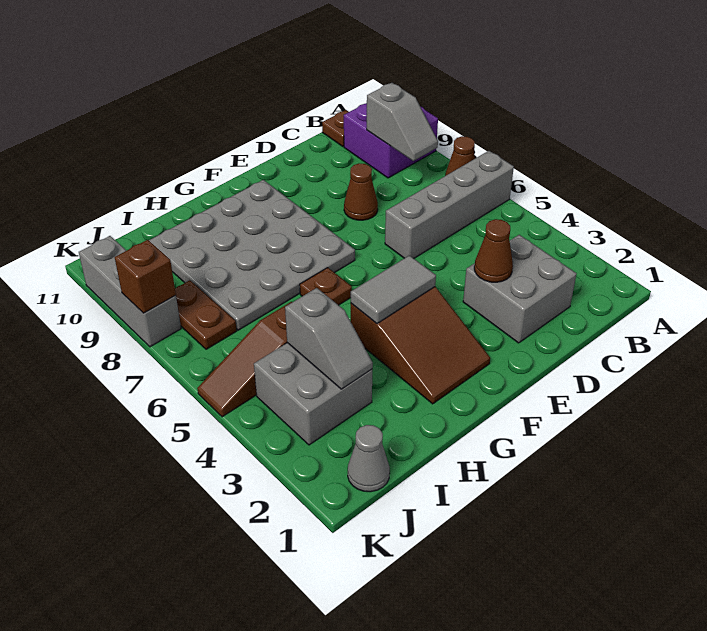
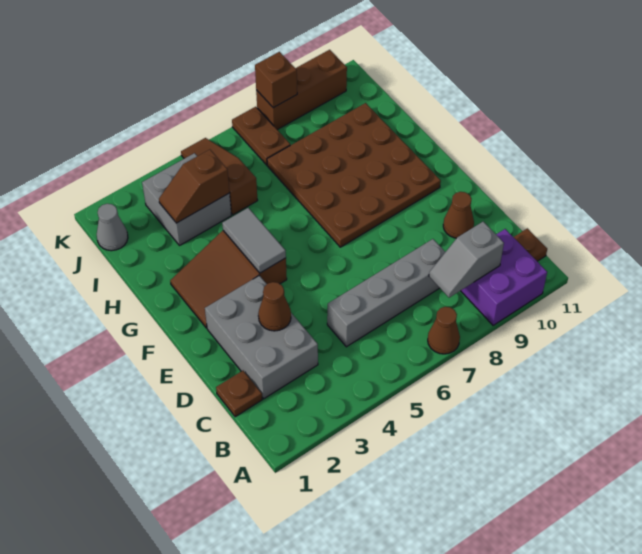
grey brick A6:D6 level 1 -> grey brick C5:C8 level 1
grey brick C2:D3 level 1 -> grey brick C2:E3 level 1
brown cone D8 level 1 -> brown cone D10 level 1
grey plate F7:I10 level 1 -> brown plate F7:I10 level 1
brown plate G6 level 1 -> brown plate C1 level 1
grey slope I3:I4 level 2 top 4 -> brown slope I3:I4 level 2 top 4
brown plate J7:J8 level 1 -> brown plate J7:K7 level 1
grey brick K8:K10 level 1 -> brown brick K8:K10 level 1

